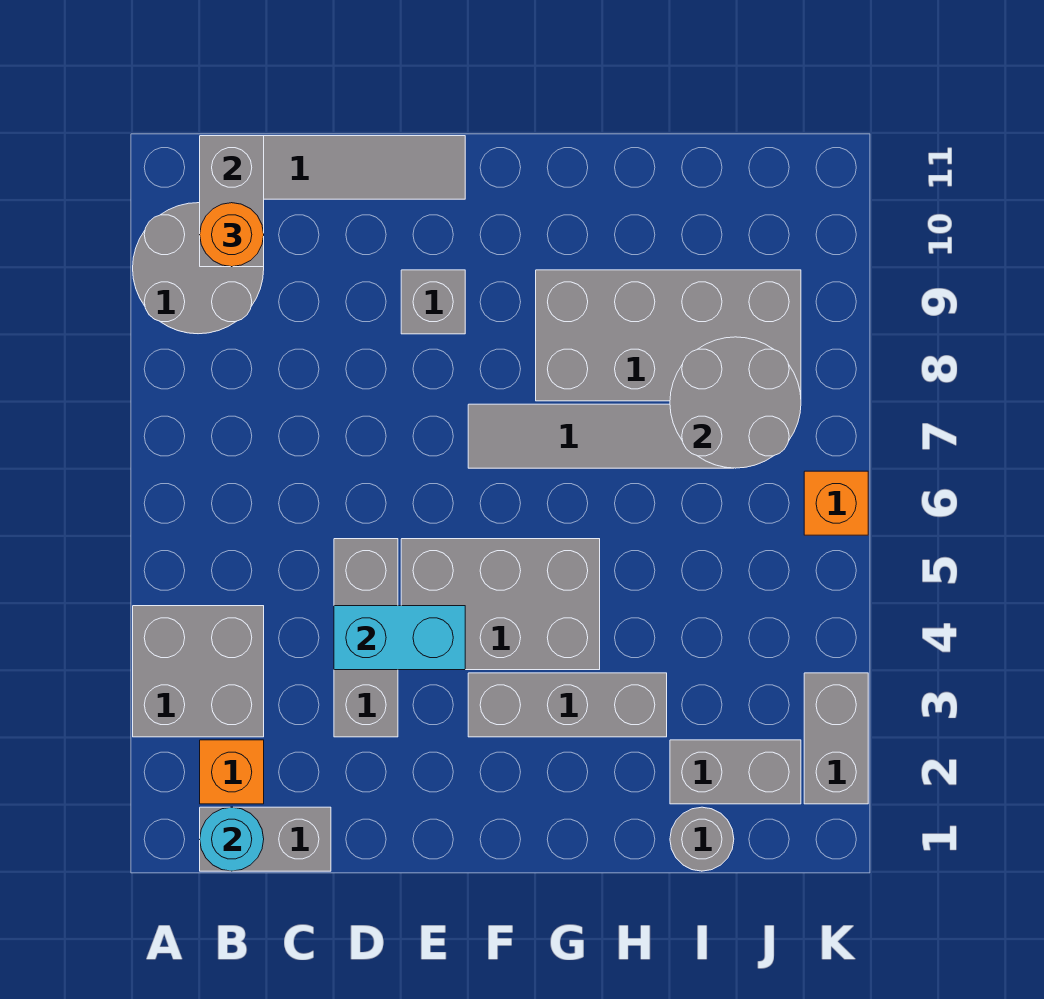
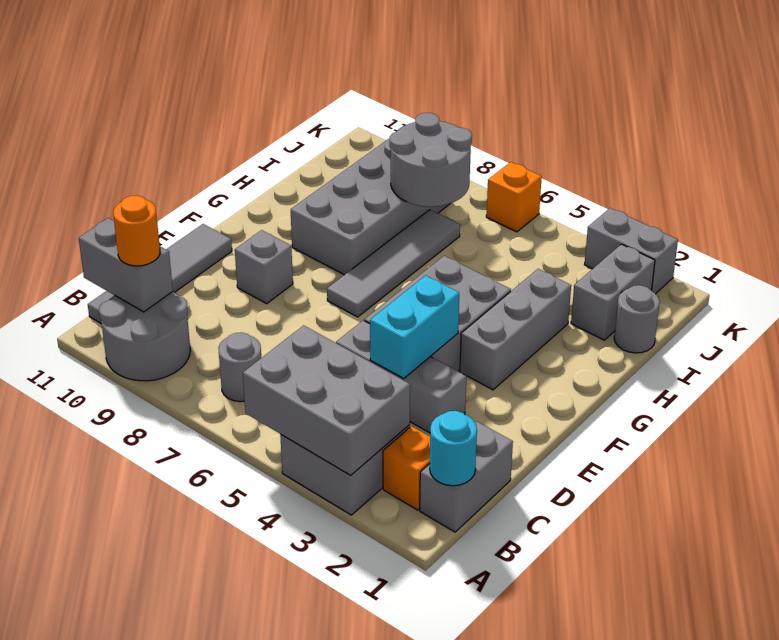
none -> grey brick A3:B5 level 2
none -> grey round brick B7 level 1

